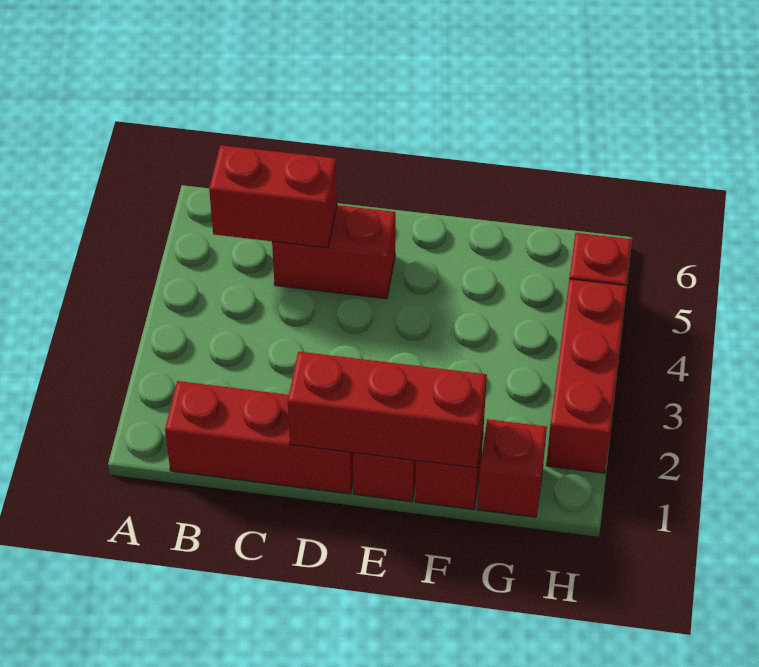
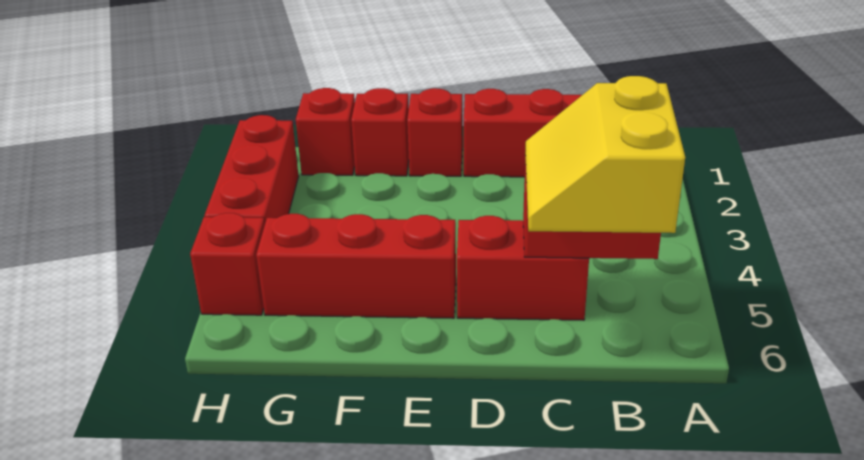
none -> yellow slope B5:C6 level 3 top B
red brick D1:F1 level 2 -> red brick E5:G5 level 1

